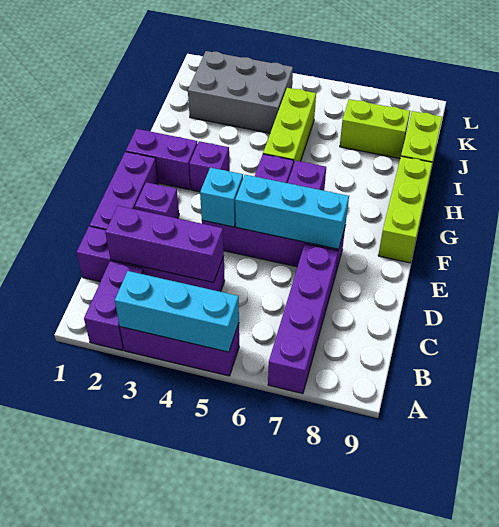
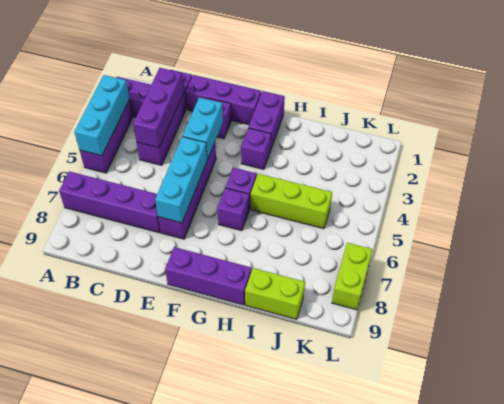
cyan brick E4 level 2 -> cyan brick E3:E4 level 2
lime brick F9:H9 level 1 -> purple brick F9:H9 level 1
grey brick J2:K4 level 1 -> none
lime brick J7:J8 level 1 -> lime brick L7:L8 level 1

